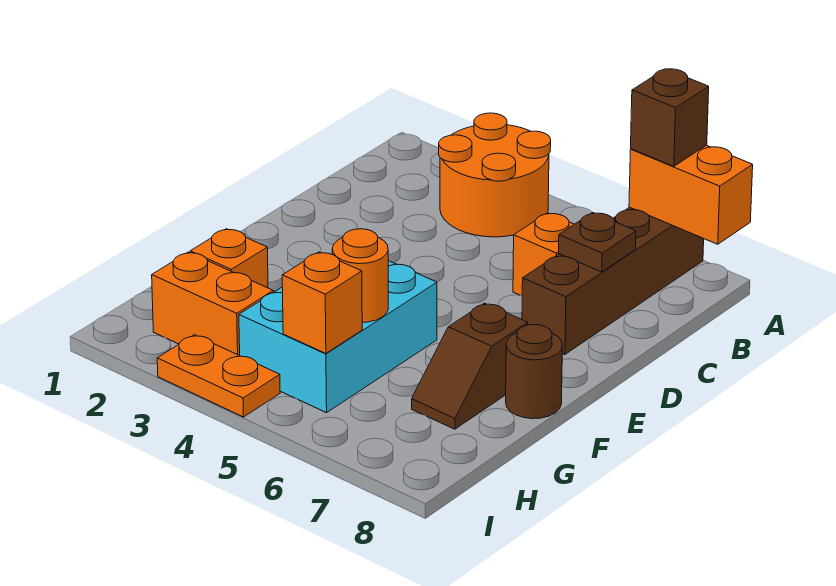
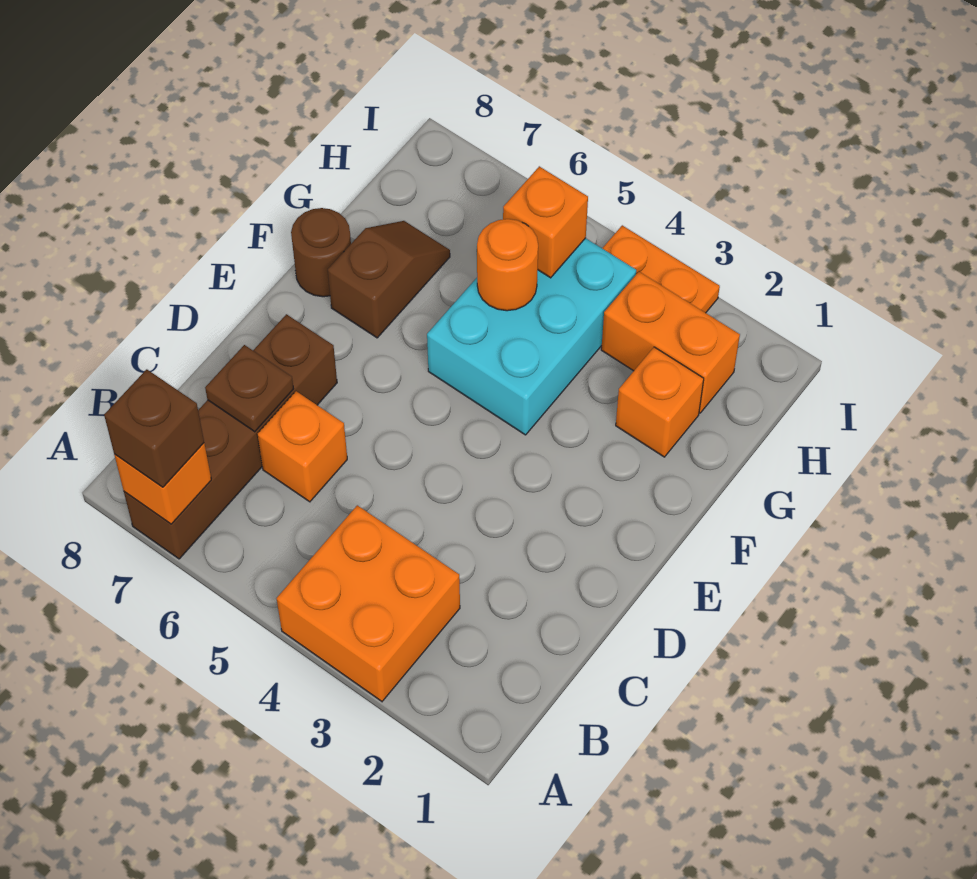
orange round brick A3:B4 level 1 -> orange brick A3:B4 level 1
orange brick A7:A8 level 2 -> orange brick A7 level 2

